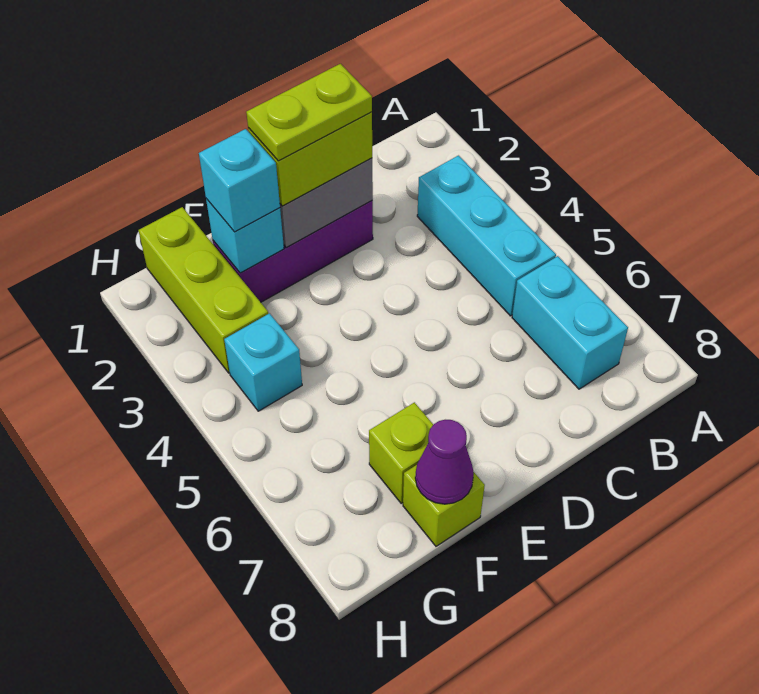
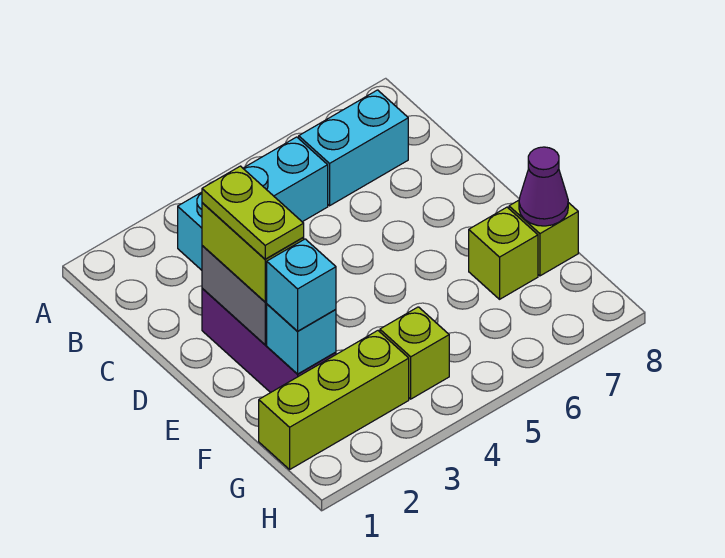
cyan brick G4 level 1 -> lime brick G4 level 1

